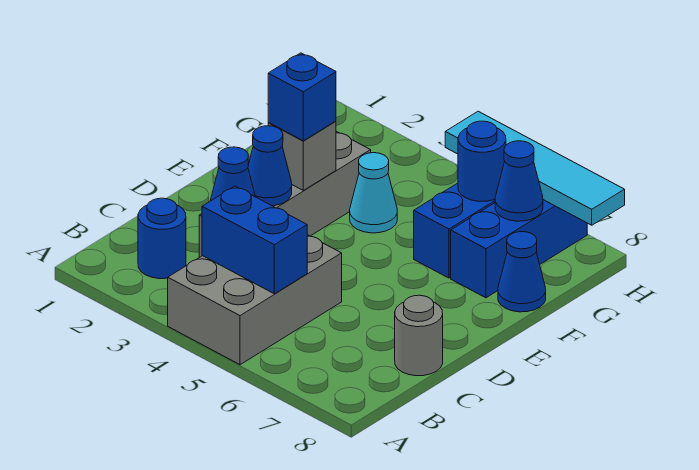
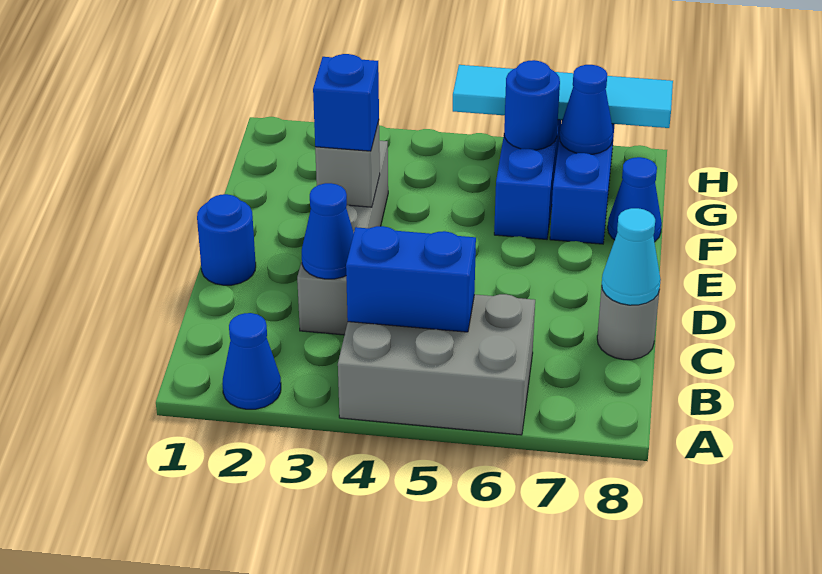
grey brick A4:C5 level 1 -> grey brick A4:B6 level 1
blue round brick B2 level 1 -> blue round brick D1 level 1
blue cone D3 level 2 -> blue cone A2 level 1
cyan cone F4 level 1 -> cyan cone C8 level 2

